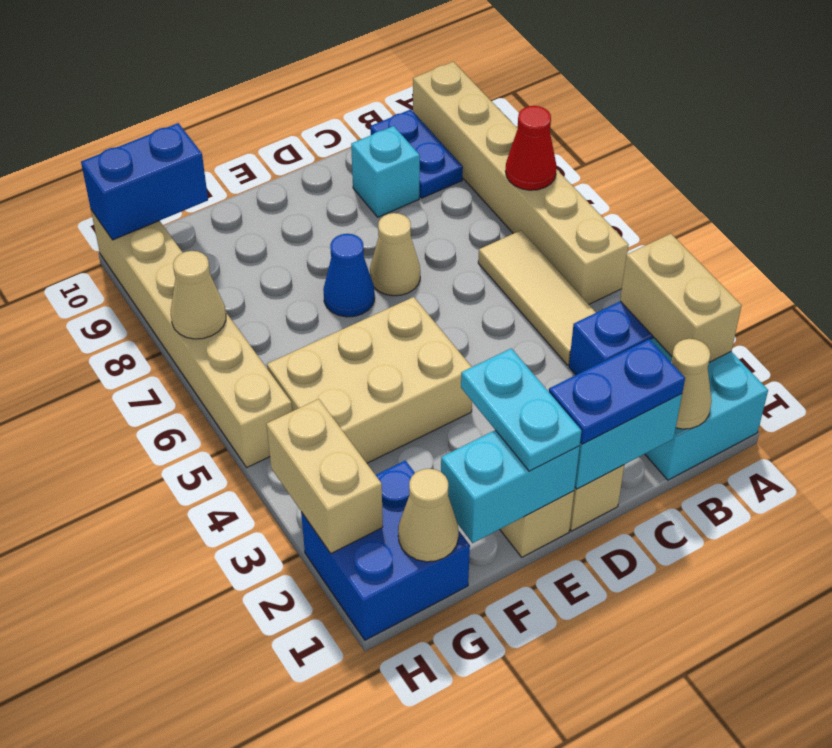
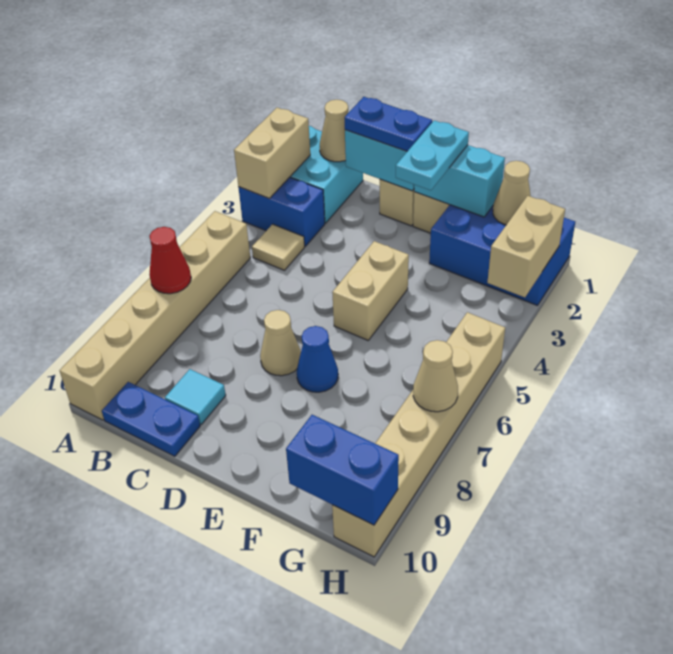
tan tile B4:B6 level 1 -> tan tile B4 level 1
blue plate B9:B10 level 1 -> blue plate B10:C10 level 1
cyan brick C9 level 1 -> cyan tile C9 level 1
tan brick E4:G5 level 1 -> tan brick E4:E5 level 1
blue brick G1:H2 level 1 -> blue brick F1:H2 level 1

